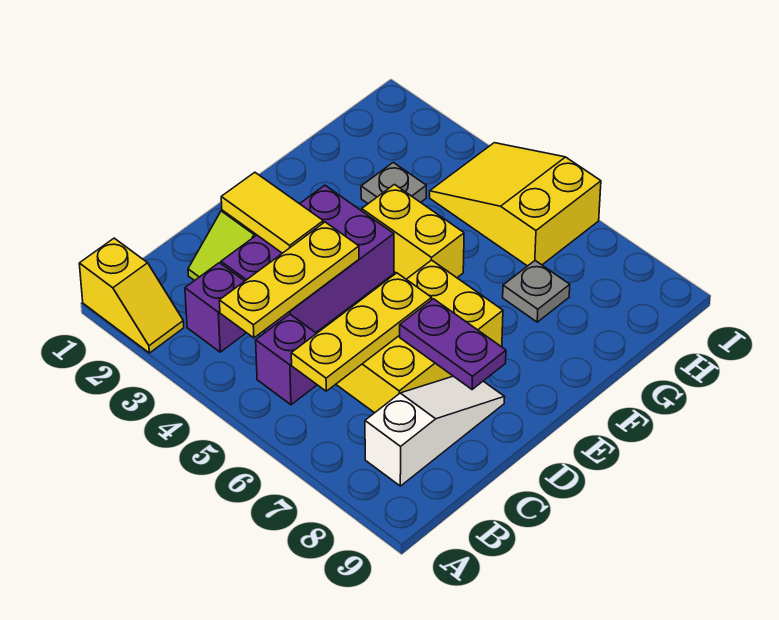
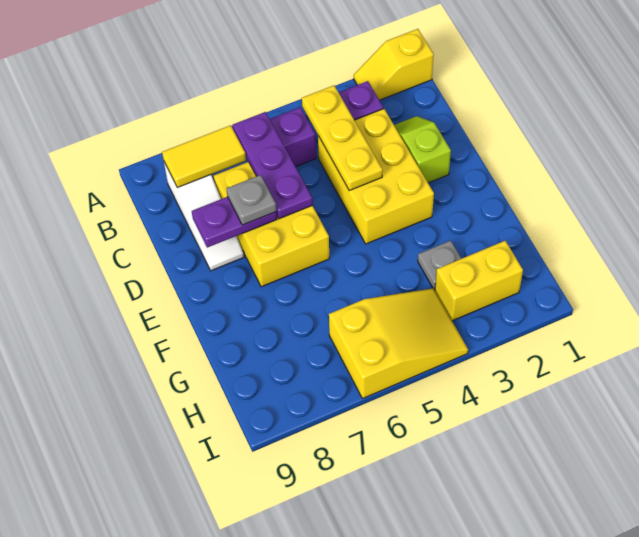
yellow plate B6:D6 level 2 -> purple plate B6:D6 level 2
purple brick C3:E4 level 1 -> yellow brick C3:E4 level 1
yellow tile D2:D3 level 2 -> yellow tile B7:B8 level 2
yellow brick F4:F5 level 1 -> yellow brick H2:H3 level 1
grey plate G7 level 1 -> grey plate D7 level 3

